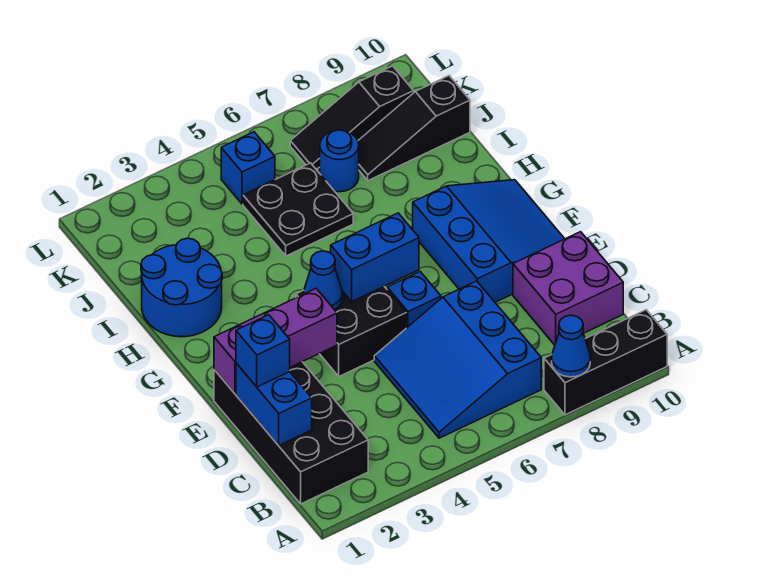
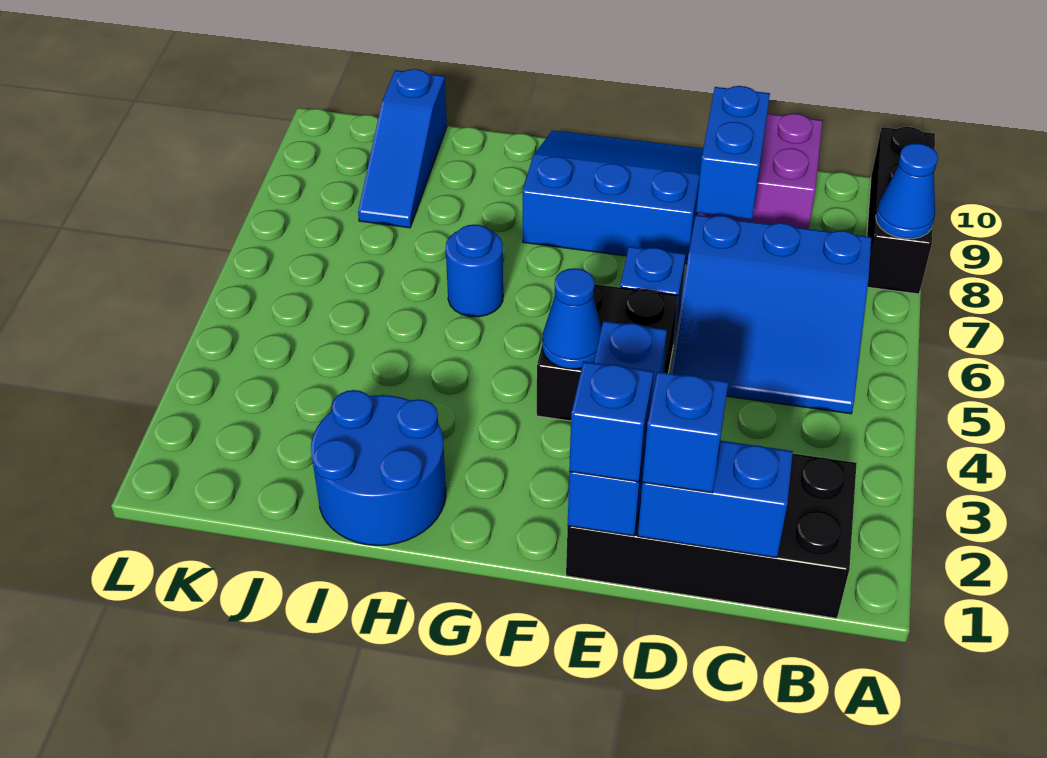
purple brick E1:E3 level 2 -> blue brick E1:E3 level 2
blue brick F5:F6 level 2 -> blue brick D8:D9 level 2
black plate I5:J6 level 1 -> none
blue round brick J7 level 1 -> blue round brick H6 level 1
black slope J8:J10 level 1 top 10 -> blue slope J8:J10 level 1 top 10
blue brick K5 level 1 -> blue brick E1 level 3
black slope K7:K9 level 1 top 9 -> none

